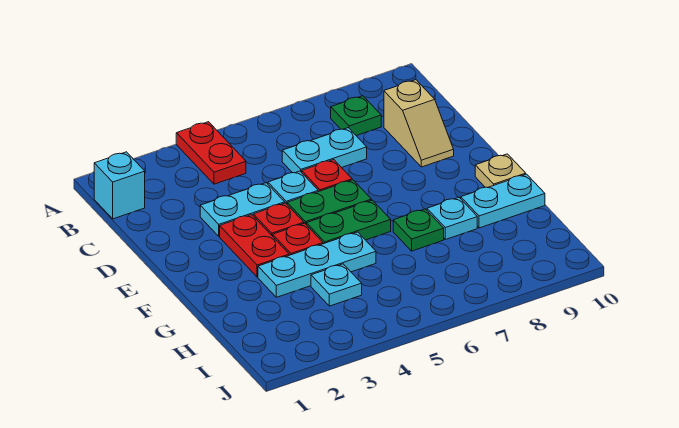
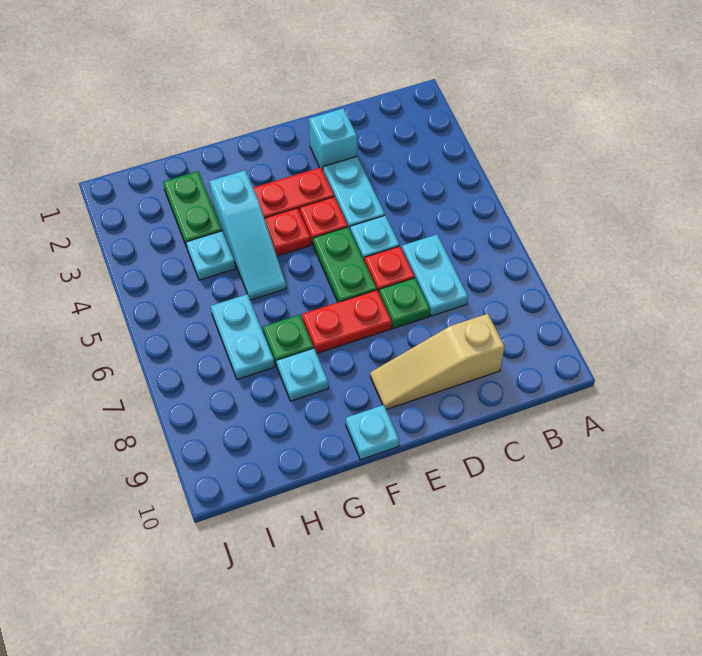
red plate A4:B4 level 1 -> red plate E7:F7 level 1
cyan brick B1 level 1 -> cyan brick D2 level 1
green plate B8 level 1 -> green plate D7 level 1
tan slope C9:D9 level 1 top C -> tan slope C9:E9 level 1 top C
green plate F5:F6 level 1 -> green plate H2:H3 level 1
tan plate F10 level 1 -> cyan plate F10 level 1
cyan plate G3:G5 level 1 -> cyan slope G3:G5 level 1 top 3
cyan plate G9:G10 level 1 -> cyan plate H6:H7 level 1

